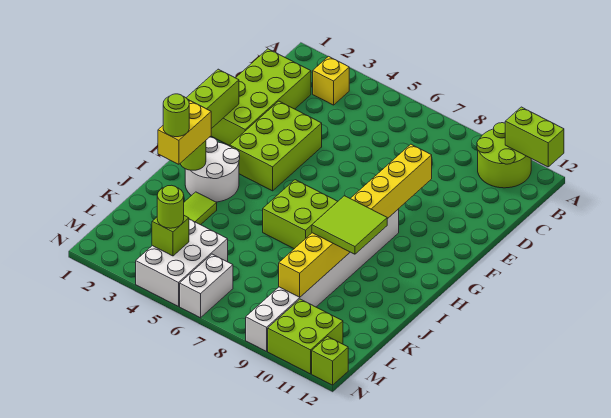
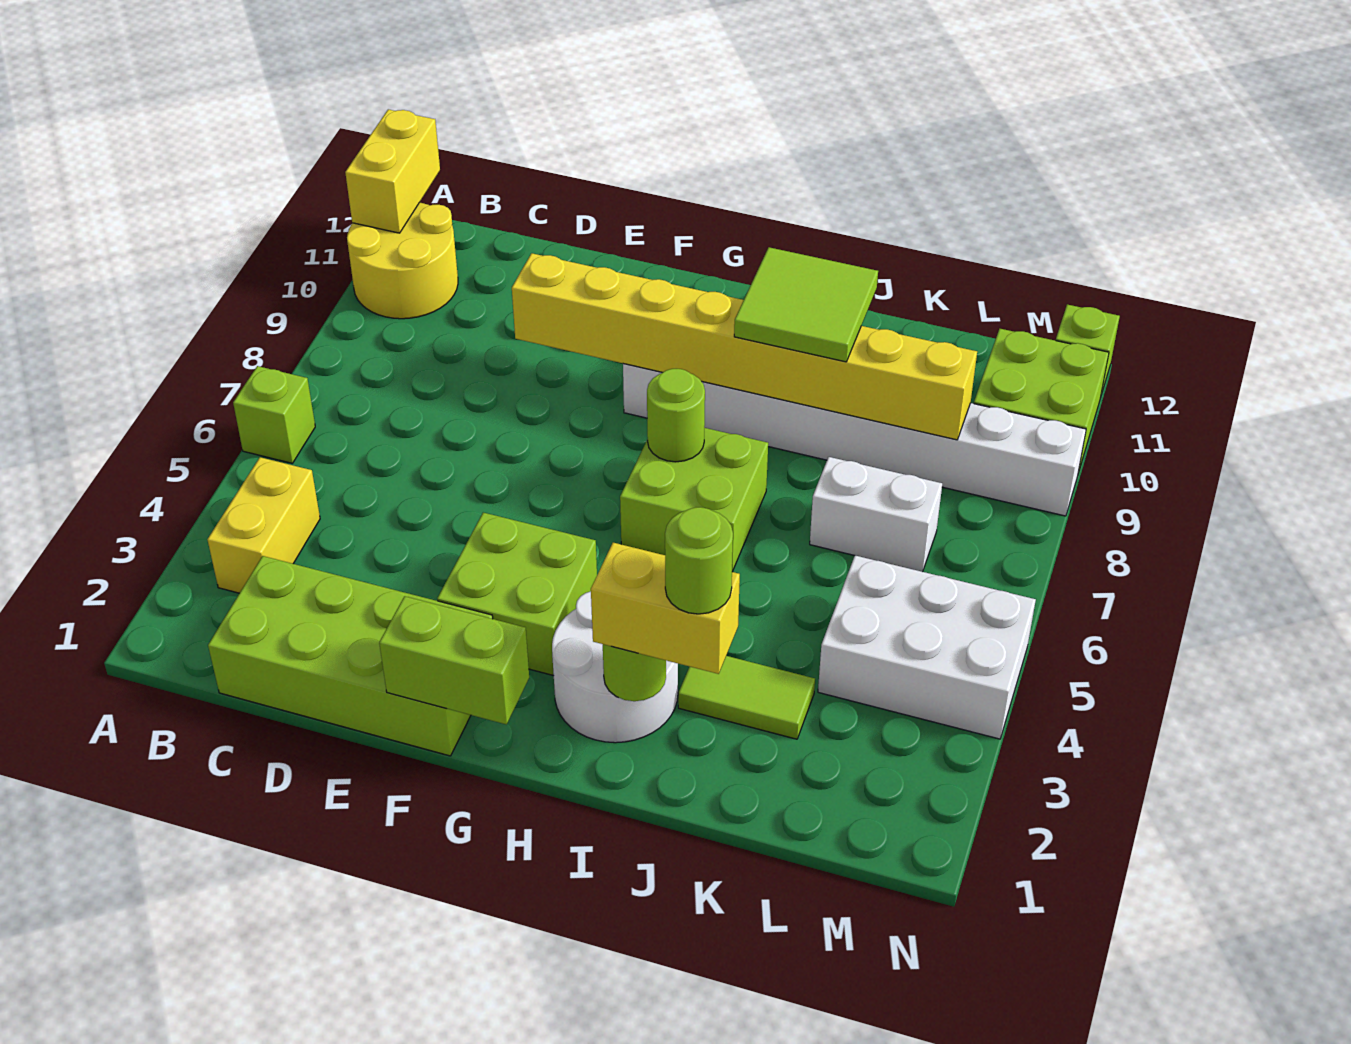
lime round brick A10:B11 level 1 -> yellow round brick A10:B11 level 1
lime brick A11:A12 level 2 -> yellow brick A11:A12 level 2
yellow brick B3 level 1 -> yellow brick B3:B4 level 1
lime brick E3:G4 level 1 -> lime brick F3:G4 level 1
lime brick M4 level 2 -> lime brick A6 level 1
lime round brick M4 level 3 -> lime round brick H7 level 2
white brick M6:N6 level 1 -> white brick K7:L7 level 1

